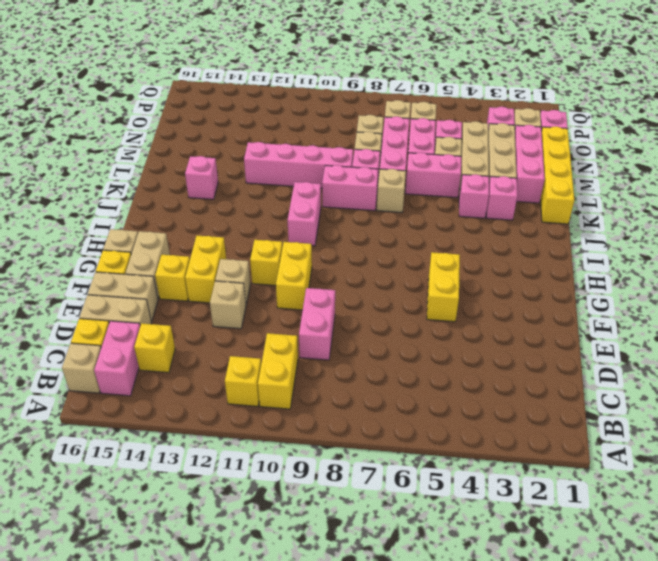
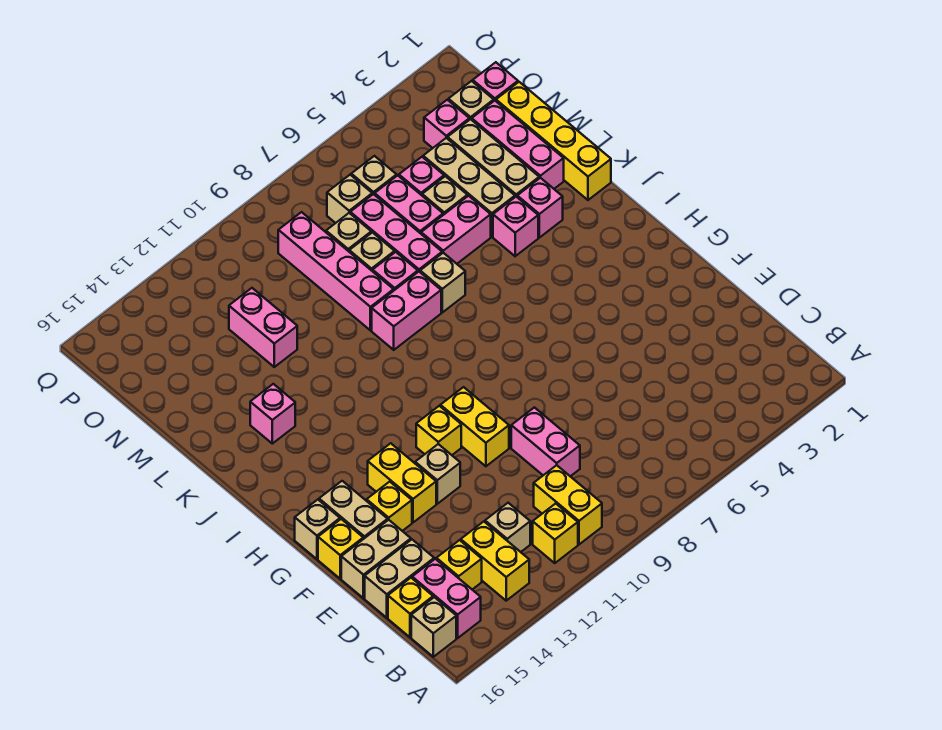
tan brick E12 level 1 -> tan brick C12 level 1
yellow brick F5:G5 level 1 -> yellow brick B13:C13 level 1
pink brick I10:J10 level 1 -> pink brick M12:N12 level 1
pink brick L9:L12 level 1 -> pink brick L9:O9 level 1

